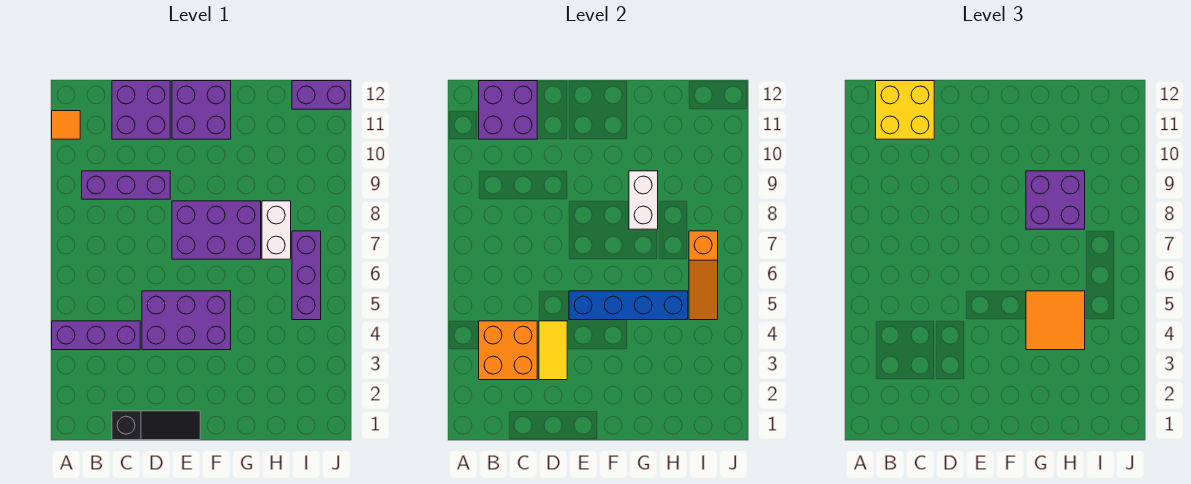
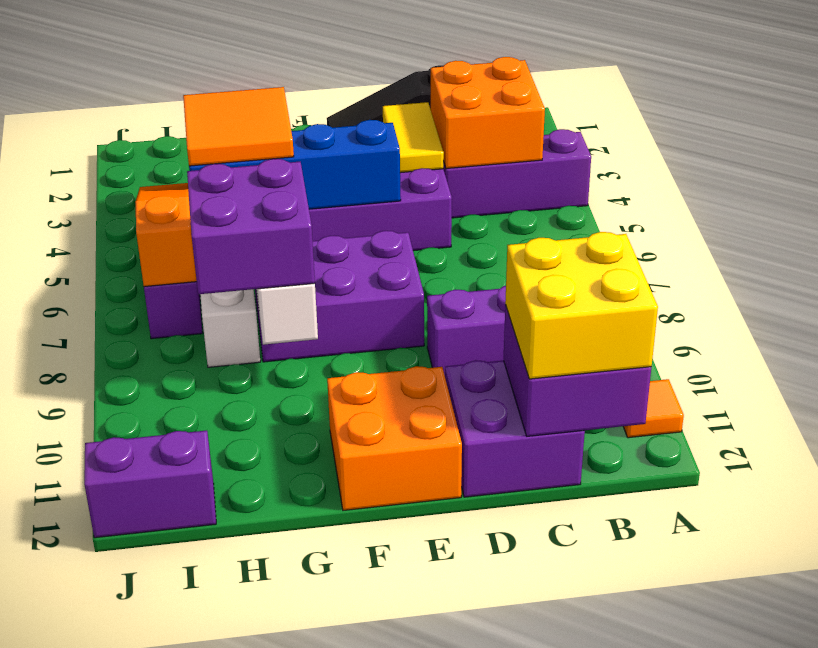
purple brick E11:F12 level 1 -> orange brick E11:F12 level 1

